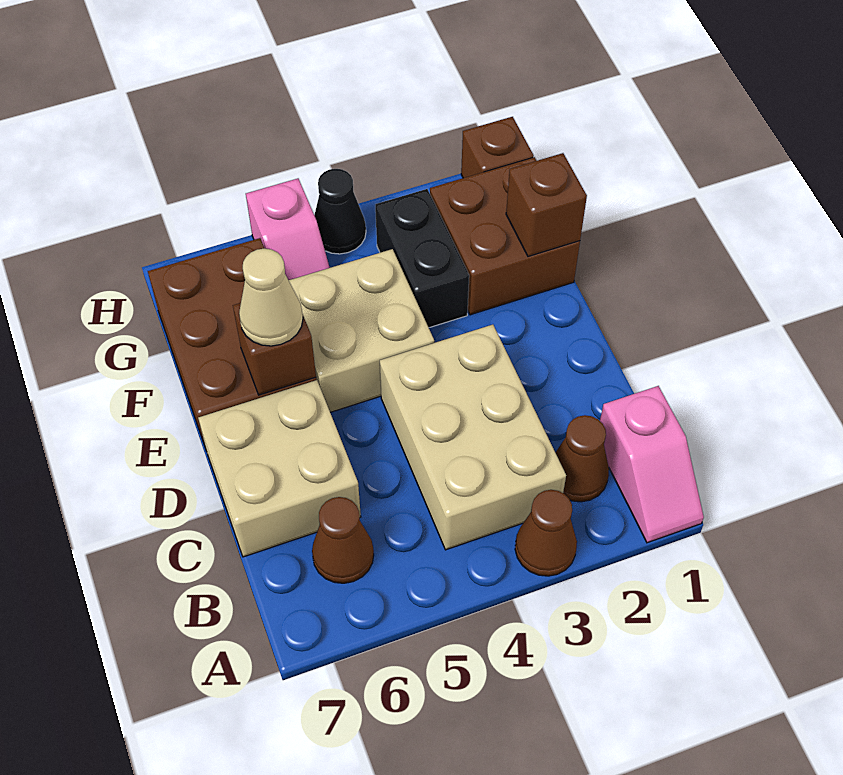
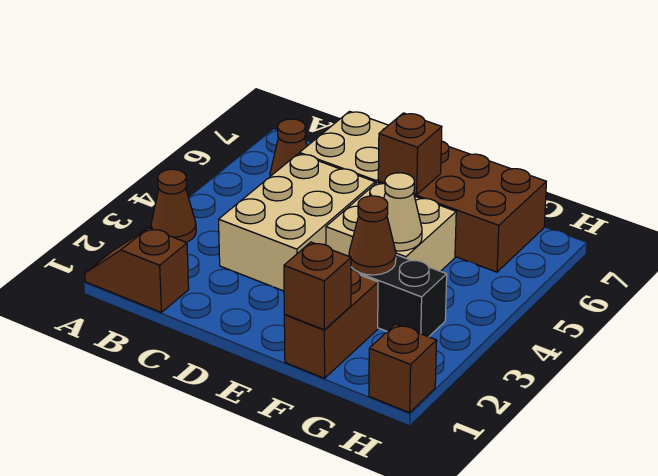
pink slope A1:B1 level 1 top B -> brown slope A1:B1 level 1 top B
brown cone B2 level 1 -> brown cone F3 level 2
tan brick B3:D4 level 1 -> tan brick C3:D5 level 1
tan cone E6 level 3 -> tan cone F4 level 2
brown brick F1:G2 level 1 -> brown brick F1:F2 level 1
pink slope G5:H5 level 1 top H -> none
black cone H4 level 1 -> none

